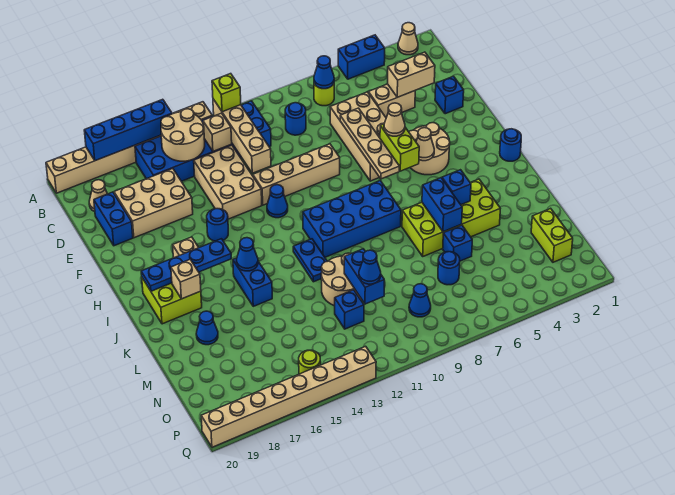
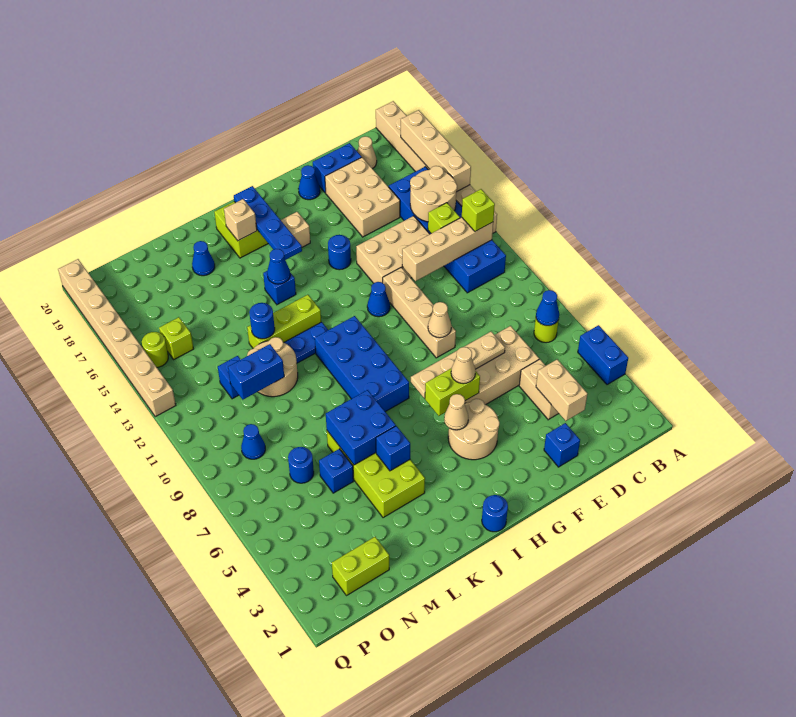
tan cone A2 level 1 -> tan cone F9 level 2
blue brick A15:A18 level 2 -> tan brick A15:A18 level 2
blue round brick C9 level 1 -> blue round brick L13 level 2
tan brick C13 level 2 -> lime brick C13 level 2
none -> lime brick J13:L13 level 1
blue brick J15:K15 level 1 -> blue brick J15 level 1
blue brick K6:L6 level 2 -> blue brick K6:L7 level 2
blue cone N11 level 3 -> blue cone F19 level 1
none -> lime brick O15 level 1

